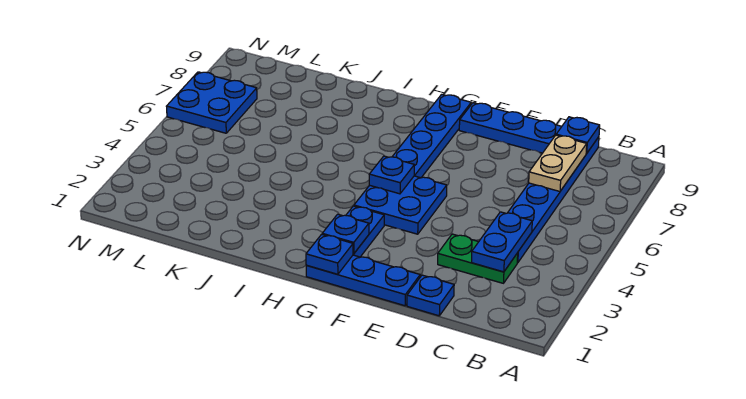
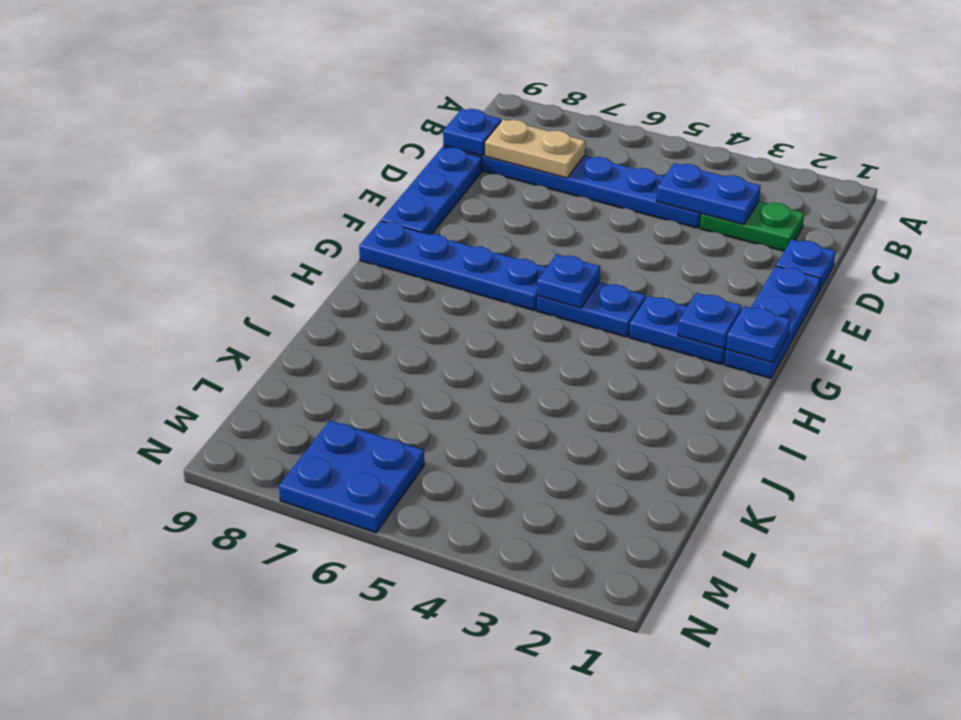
green plate C3:D3 level 1 -> green plate C2:C3 level 1
blue plate F4:G5 level 1 -> blue plate G4:G5 level 1

